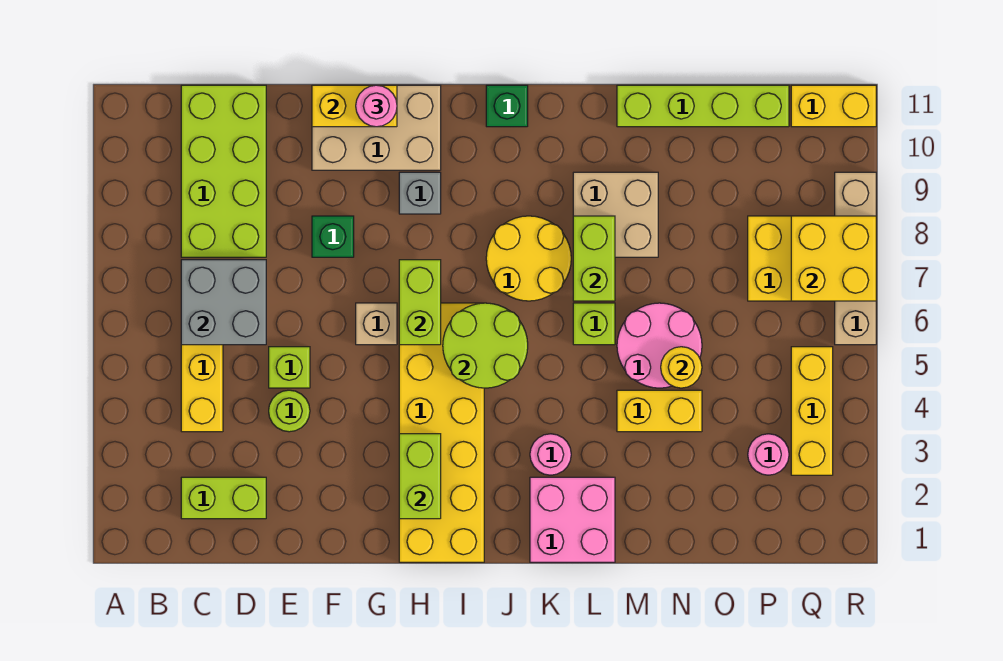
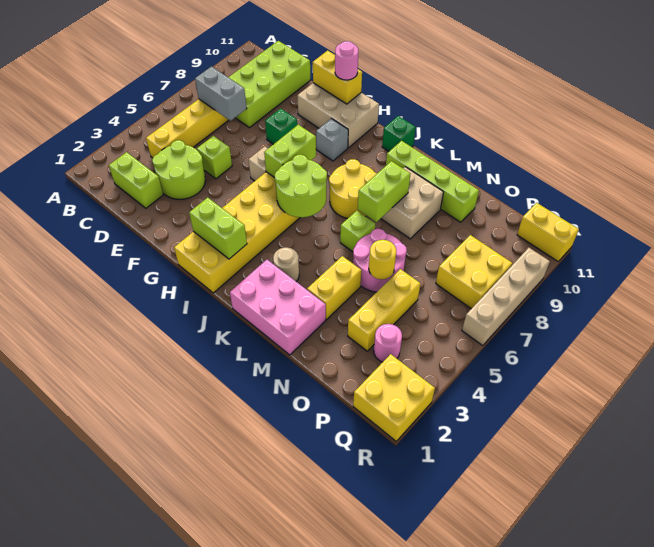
grey brick C6:D7 level 2 -> grey brick C7:D7 level 2
lime round brick E4 level 1 -> lime round brick D3:E4 level 1
lime brick H2:H3 level 2 -> lime brick H2:I2 level 2
pink brick K1:L2 level 1 -> pink brick K1:M2 level 1
pink round brick K3 level 1 -> tan round brick K3 level 1
yellow brick M4:N4 level 1 -> yellow brick M3:M4 level 1
lime brick M11:P11 level 1 -> lime brick K10:N10 level 1
yellow brick Q3:Q5 level 1 -> yellow brick O3:O5 level 1
yellow brick Q7:R8 level 2 -> yellow brick Q1:R2 level 1

